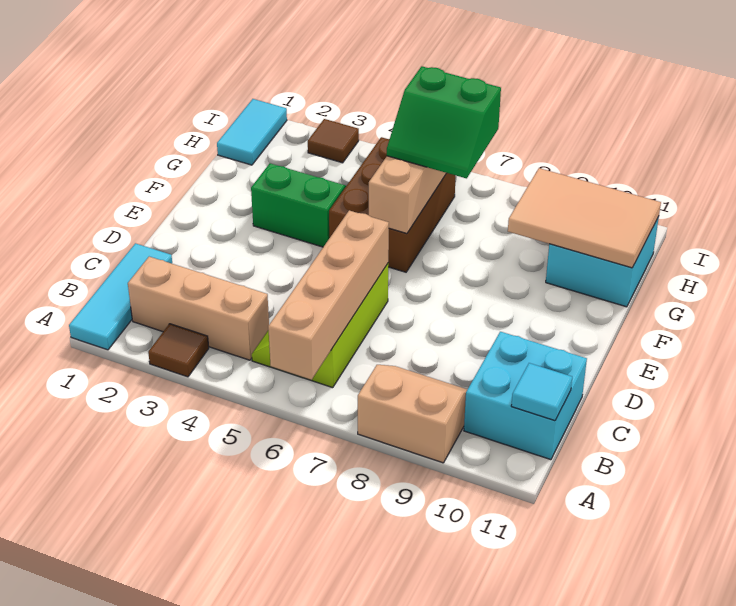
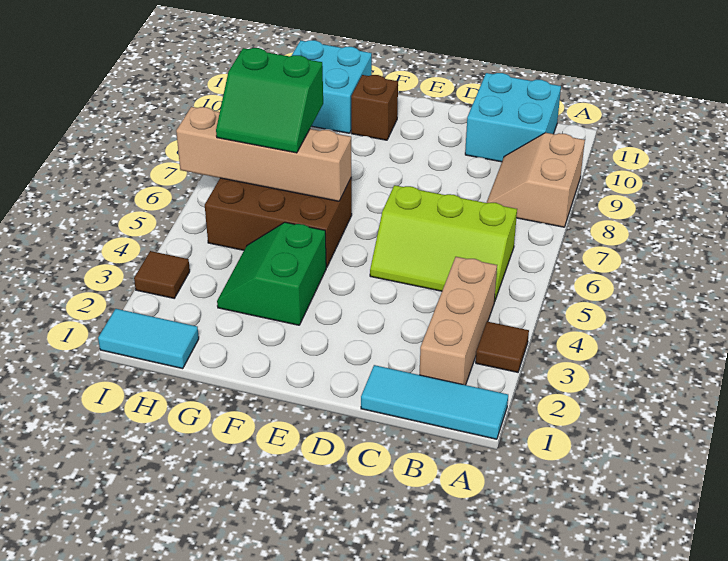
tan brick A6:D6 level 2 -> none
cyan tile B11 level 2 -> none
none -> brown brick F10 level 1
green slope G6:H7 level 3 top H -> green slope G6:H7 level 3 top 7
tan tile G9:H11 level 2 -> none

